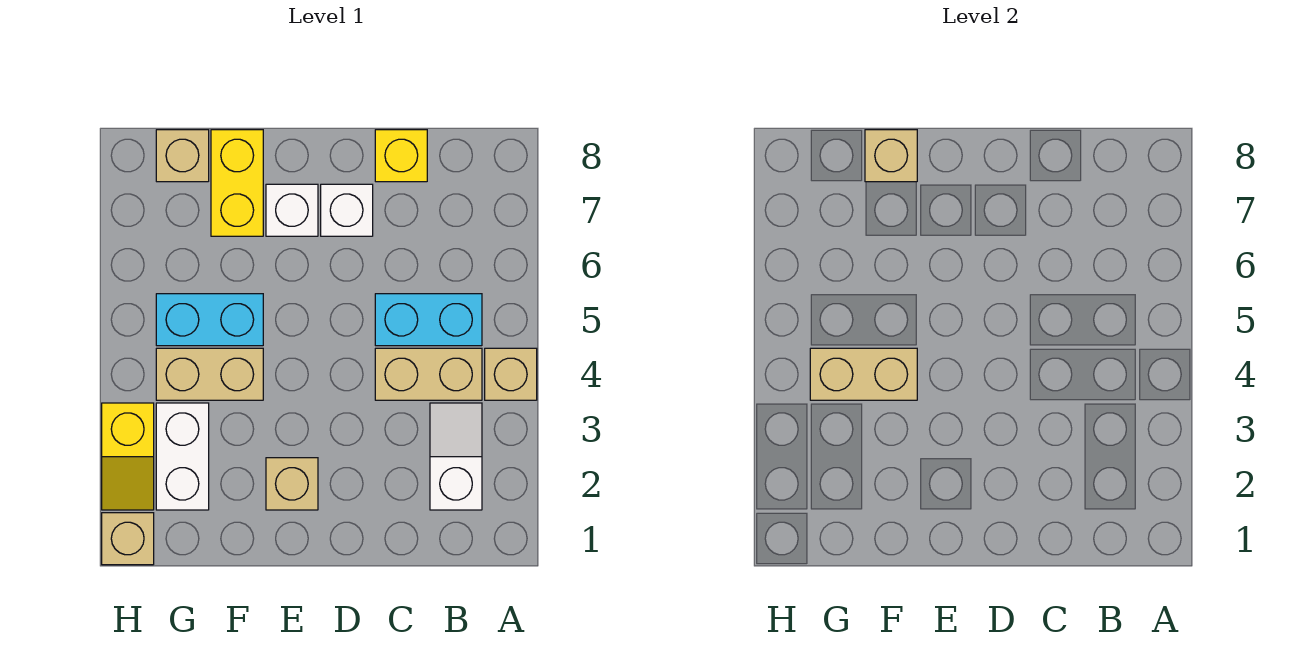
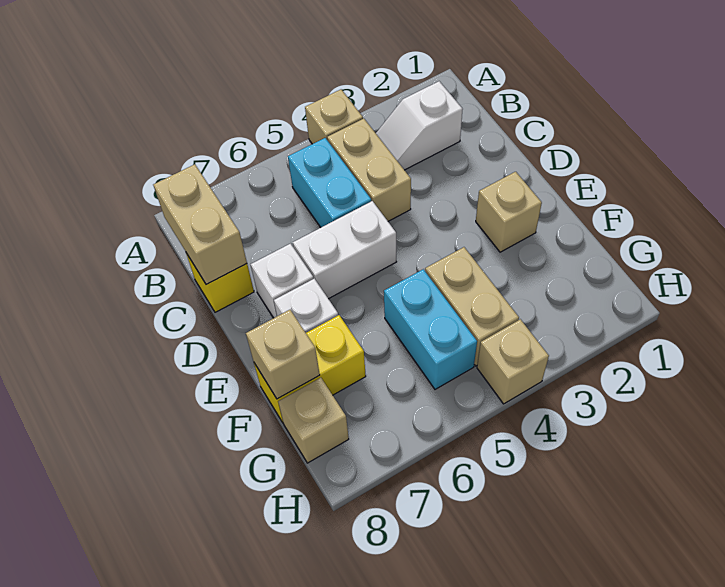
tan brick F4:G4 level 2 -> tan brick B8:C8 level 2
white brick G2:G3 level 1 -> white brick D5:D6 level 1
tan brick H1 level 1 -> tan brick H4 level 1
yellow slope H2:H3 level 1 top 3 -> none

